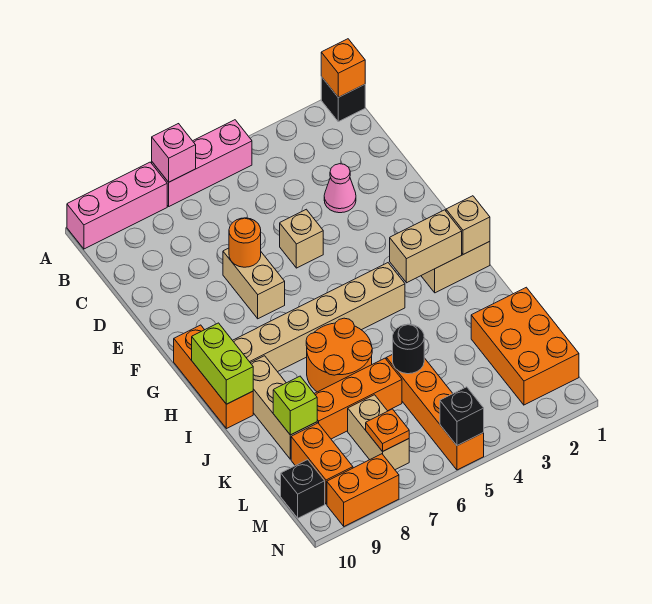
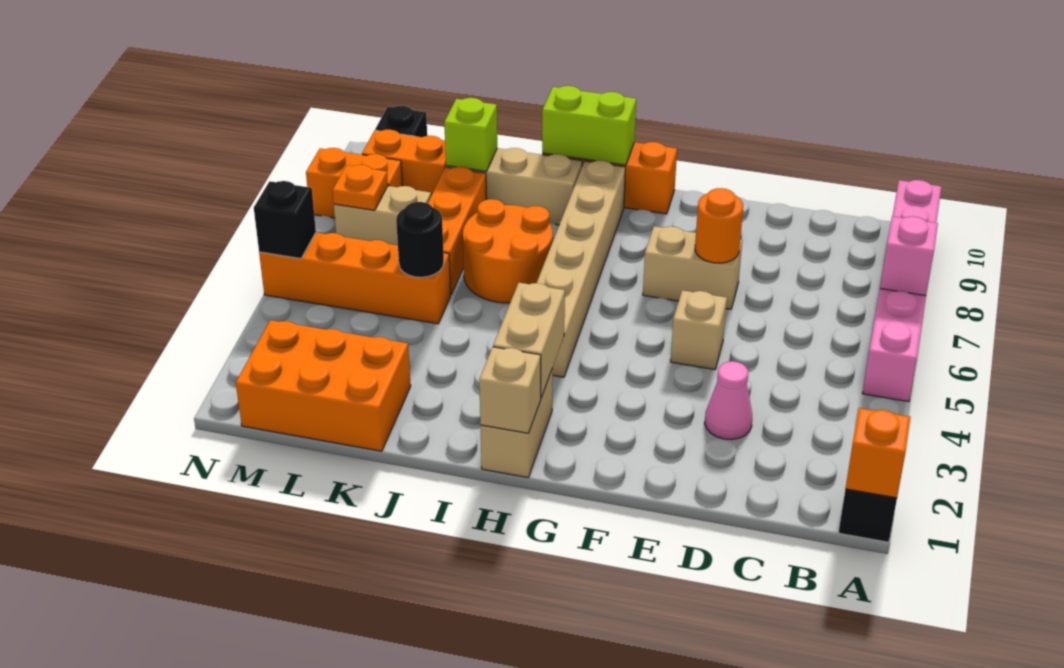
orange brick N8:N9 level 1 -> orange brick M8:N8 level 1

